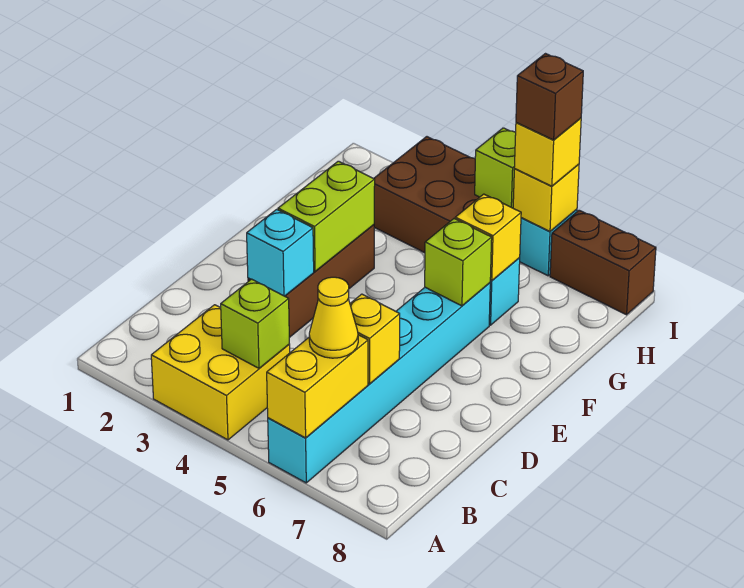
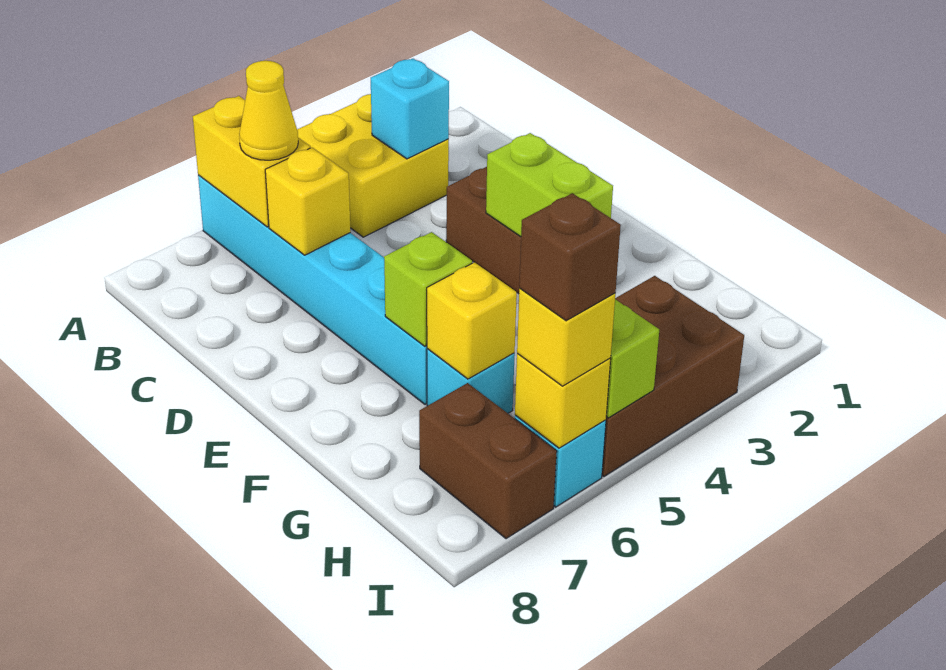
lime brick B4 level 2 -> none
cyan brick D3 level 2 -> cyan brick B3 level 2
brown brick I7:I8 level 1 -> brown brick H7:I7 level 1

